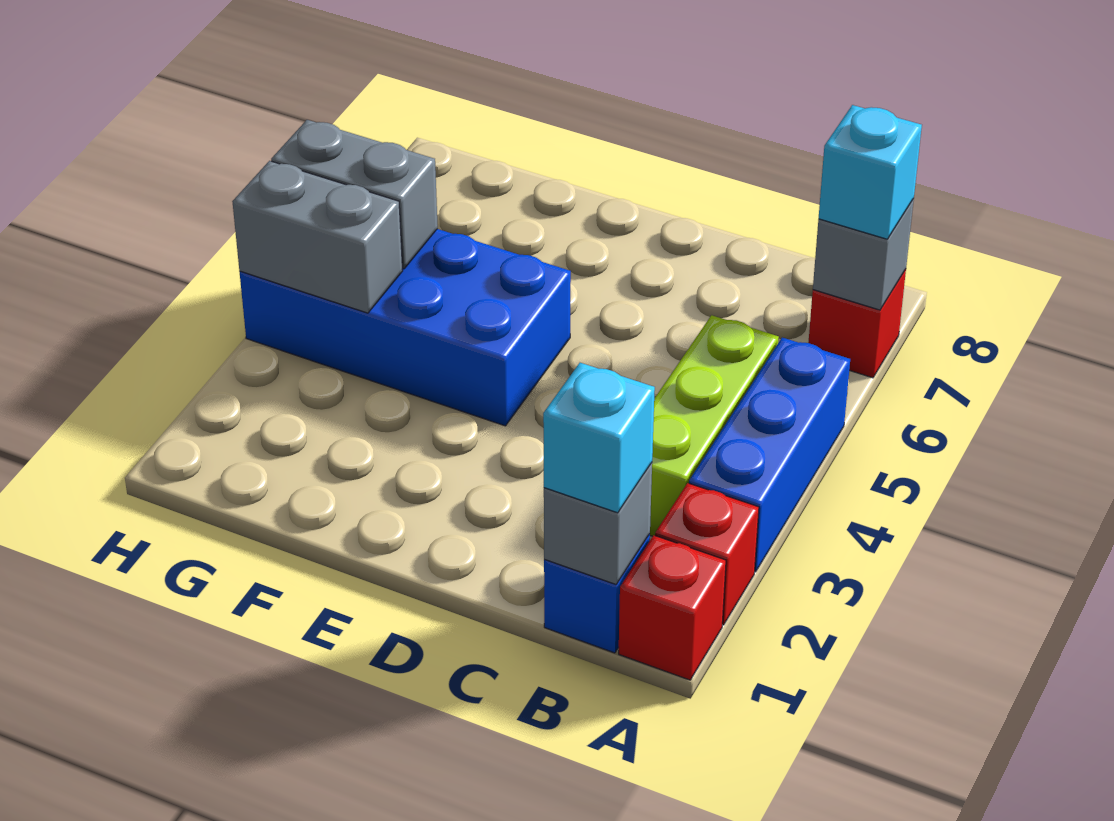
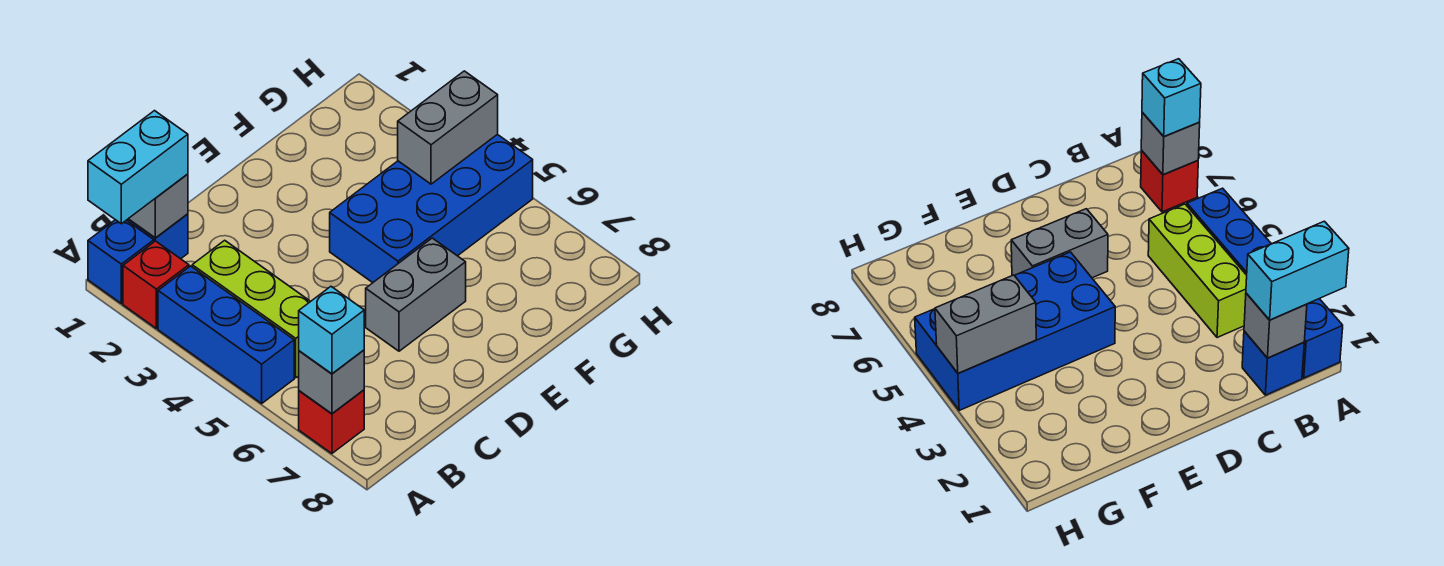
red brick A1 level 1 -> blue brick A1 level 1
cyan brick B1 level 3 -> cyan brick A1:B1 level 3
grey brick G5:H5 level 2 -> grey brick D6:E6 level 1

